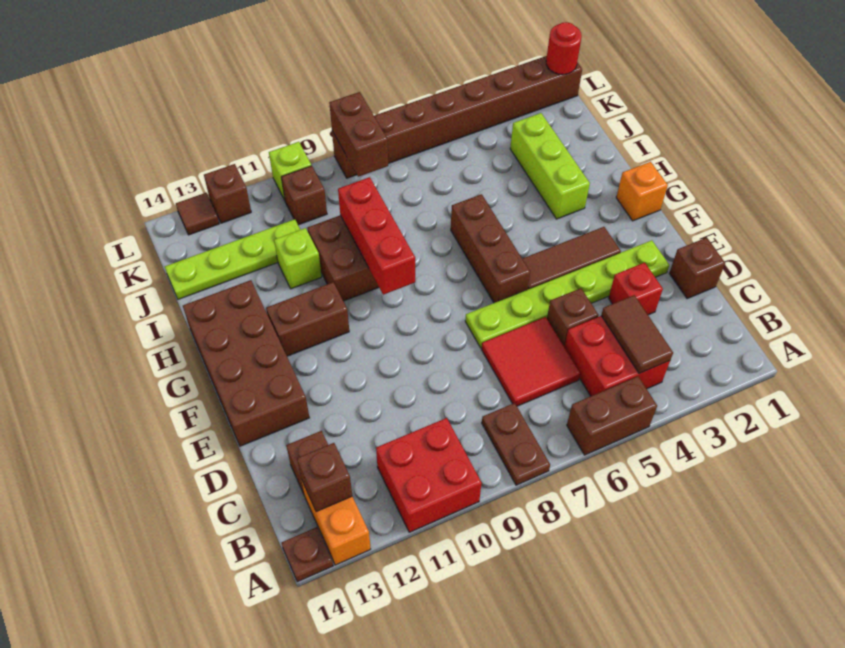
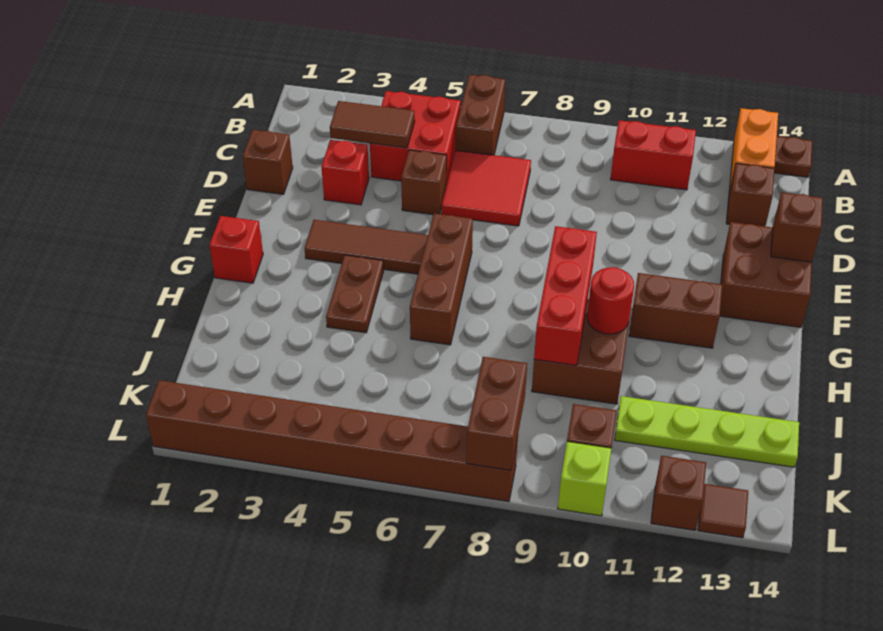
brown brick A5:A6 level 1 -> brown brick A6:B6 level 1
brown plate A8:B8 level 1 -> brown plate G4:H4 level 1
red brick A10:B11 level 1 -> red brick B10:B11 level 1
brown tile B4:C4 level 2 -> brown tile C3:C4 level 2
brown brick B13 level 2 -> brown brick E14 level 2
lime plate E2:E7 level 1 -> none
brown brick E13:H14 level 1 -> brown brick E13:F14 level 1
orange brick G1 level 1 -> red brick G1 level 1
lime brick H3:J3 level 1 -> none
lime brick I11 level 1 -> none
red round brick L1 level 2 -> red round brick H10 level 2

